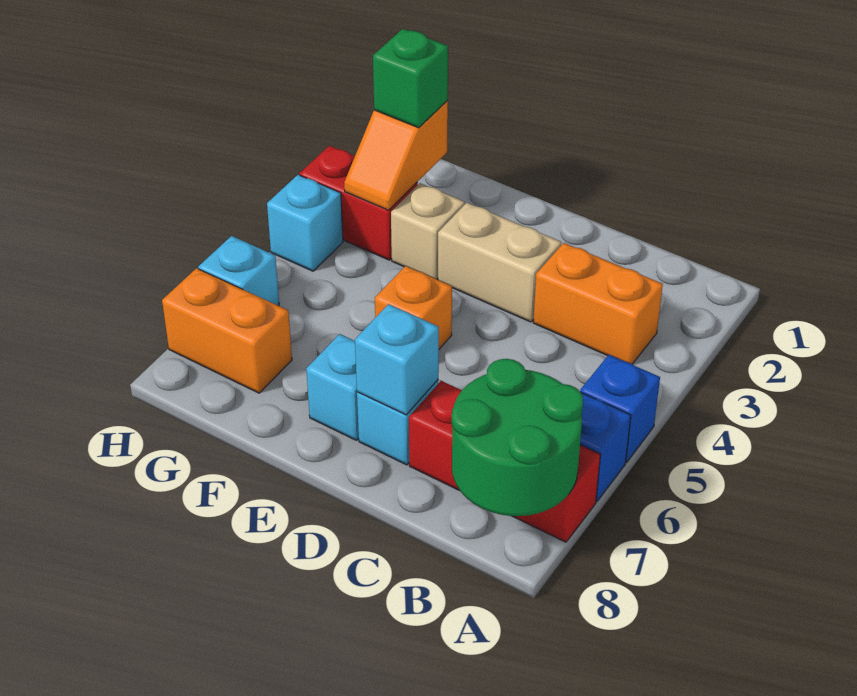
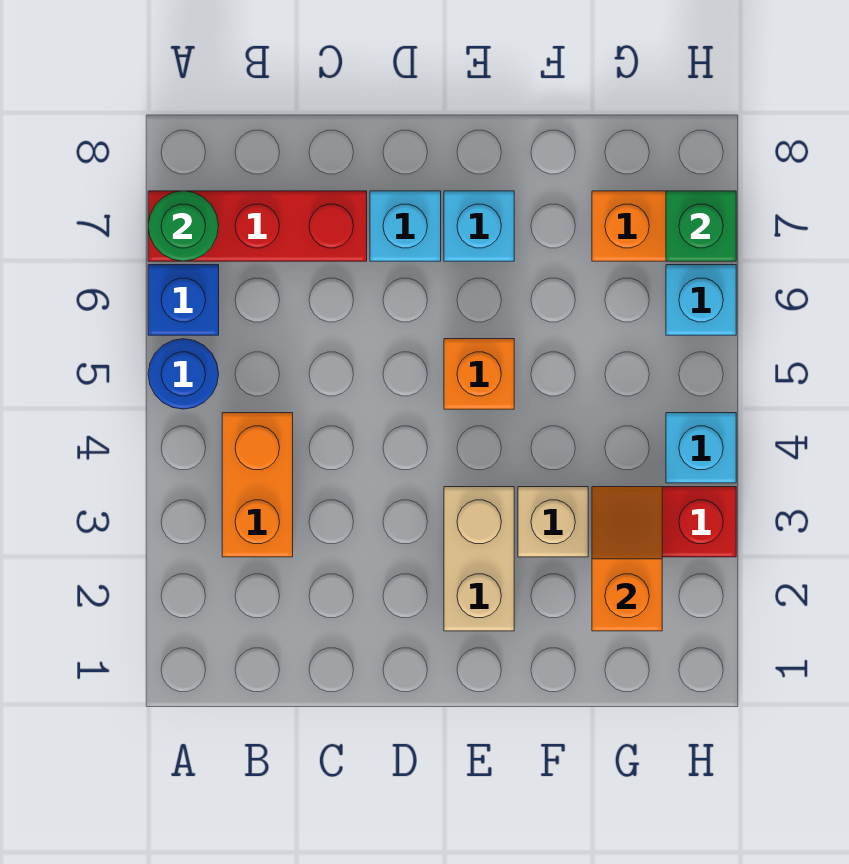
blue brick A5 level 1 -> blue round brick A5 level 1
green round brick A7:B8 level 2 -> green round brick A7 level 2
orange brick B3:C3 level 1 -> orange brick B3:B4 level 1
tan brick D3:E3 level 1 -> tan brick E2:E3 level 1
cyan brick D7 level 2 -> none
green brick G2 level 3 -> green brick H7 level 2

